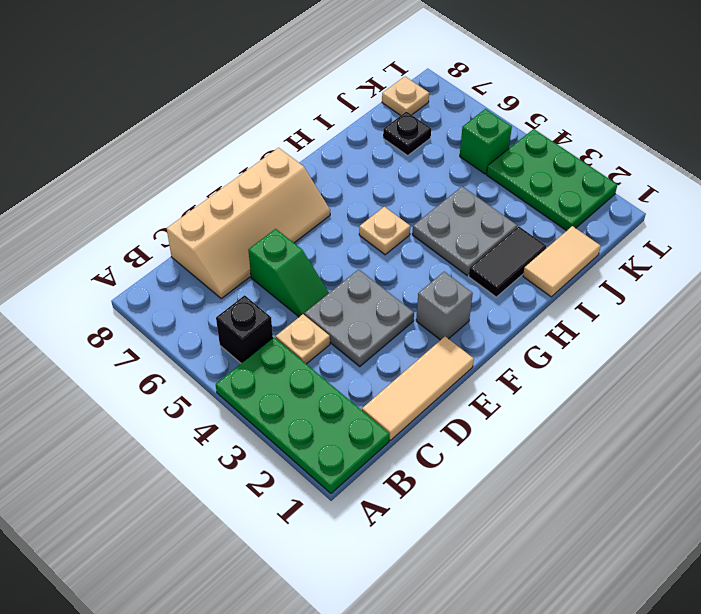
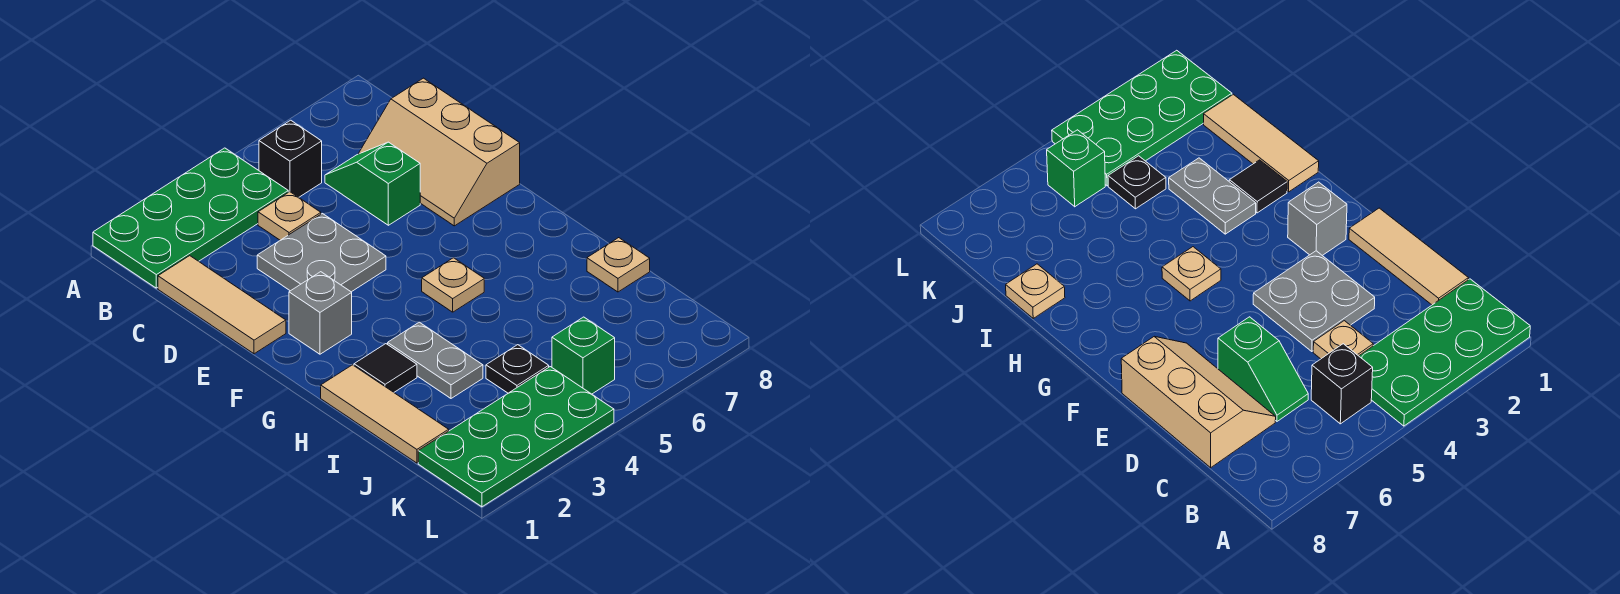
tan slope C7:F8 level 1 top 8 -> tan slope C7:E8 level 1 top 8
green slope D5:D6 level 1 top 6 -> green slope C6:D6 level 1 top D
black tile H2:I2 level 1 -> black tile H2 level 1
grey plate H3:I4 level 1 -> grey plate H3:I3 level 1
tan tile I1:J1 level 1 -> tan tile H1:J1 level 1
black plate J7 level 1 -> black plate J4 level 1
green plate K2:L4 level 1 -> green plate K1:L4 level 1
tan plate K8 level 1 -> tan plate I8 level 1

